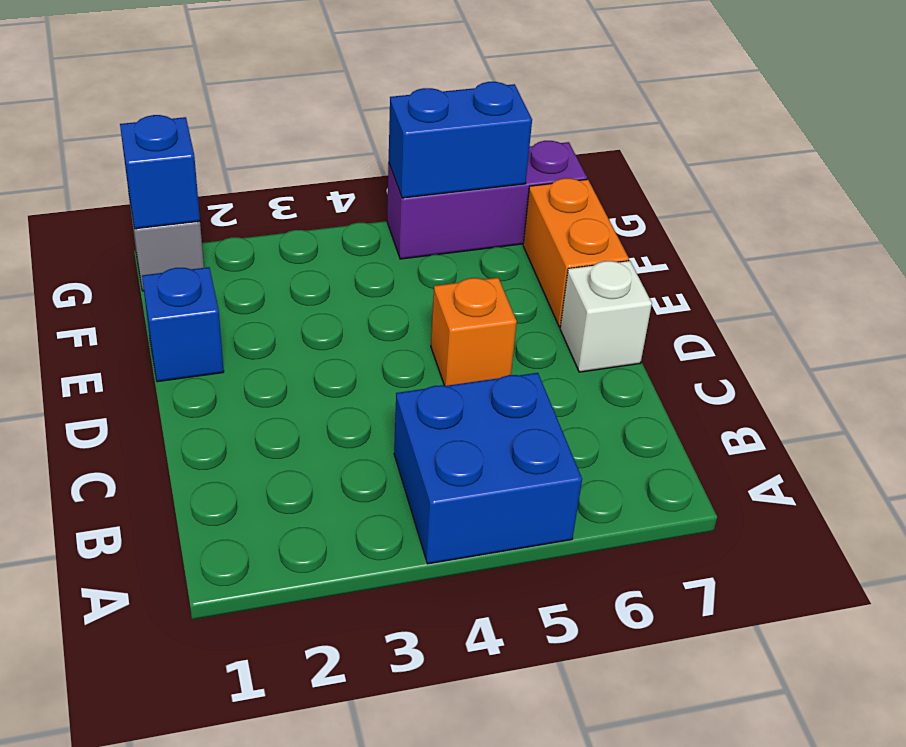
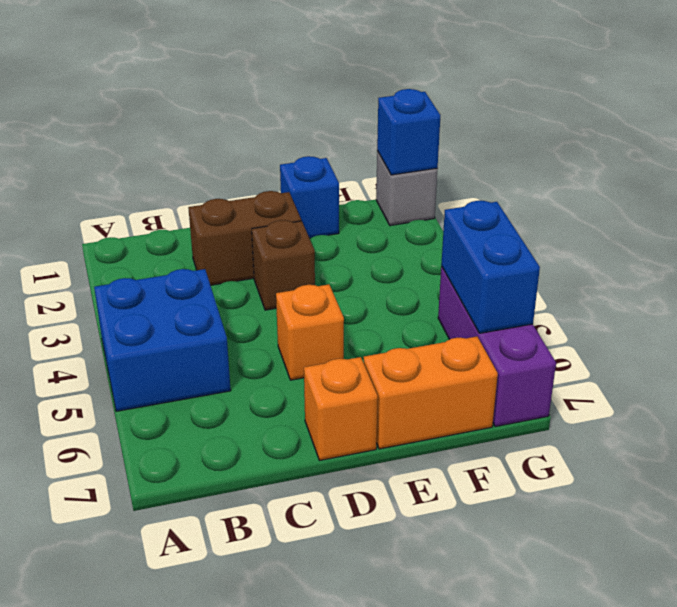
none -> brown brick C2:D2 level 1
none -> brown brick D3 level 1
white brick D7 level 1 -> orange brick D7 level 1

